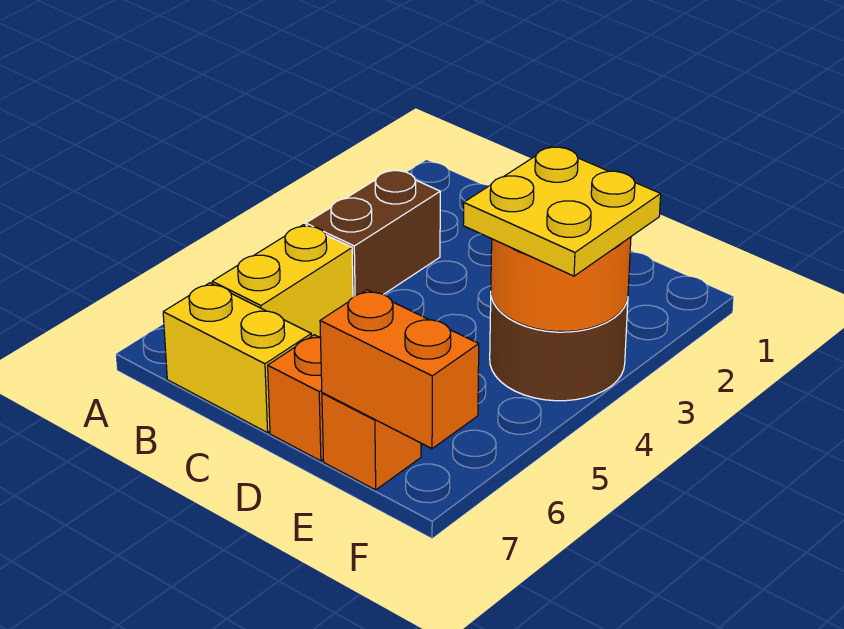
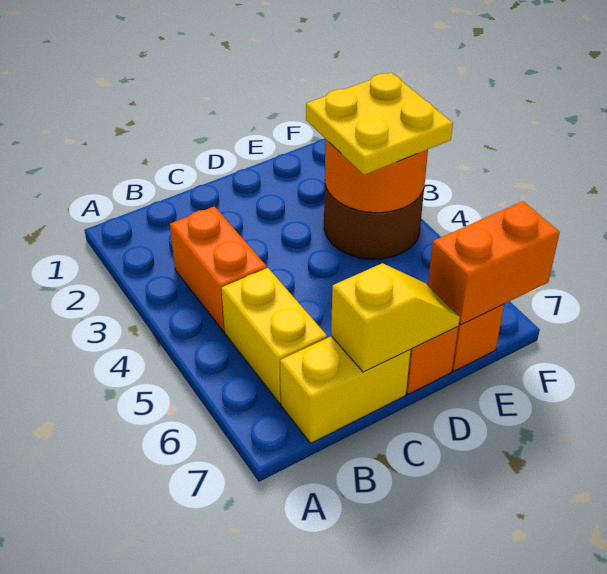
brown brick B3:B4 level 1 -> orange brick B3:B4 level 1
none -> yellow slope C7:D7 level 2 top C

